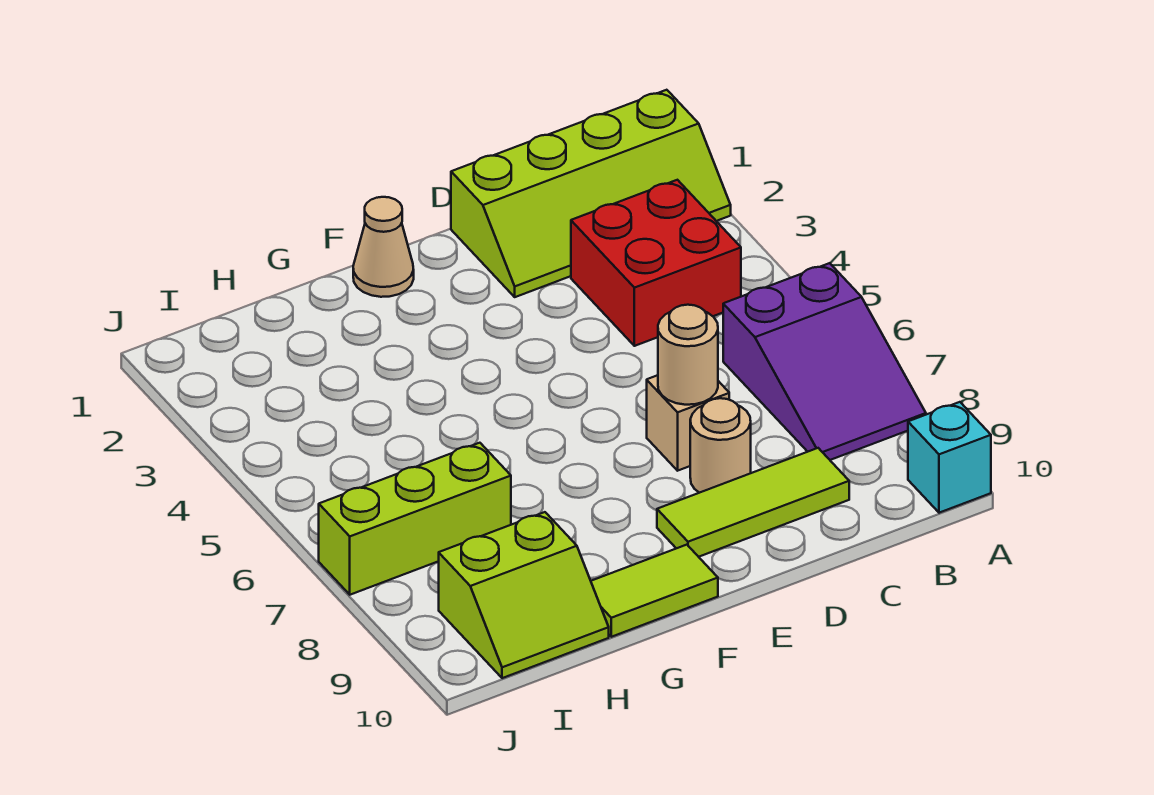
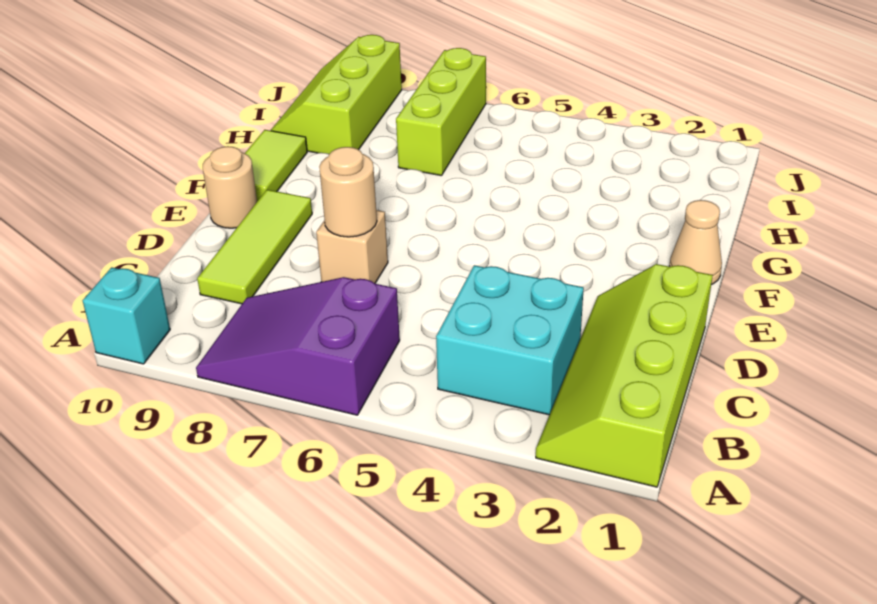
red brick B3:C4 level 1 -> cyan brick B3:C4 level 1
tan round brick D8 level 1 -> tan round brick E10 level 1
lime slope H9:I10 level 1 top 9 -> lime slope H9:J10 level 1 top 9

